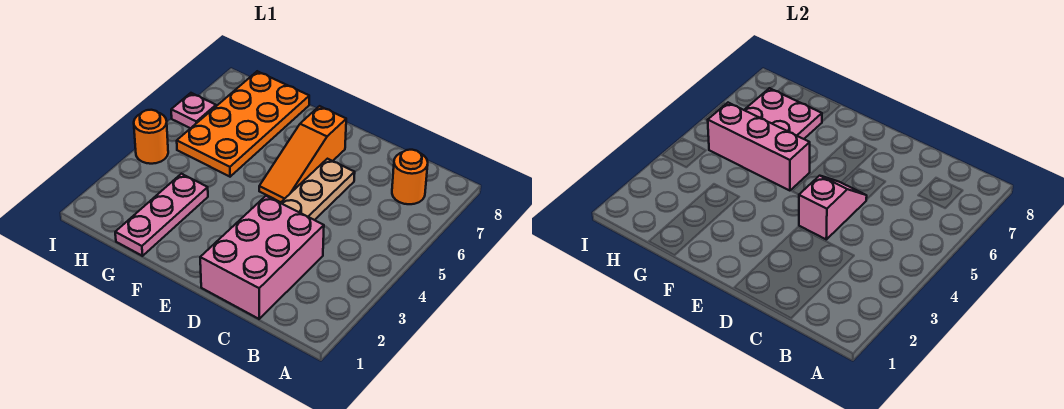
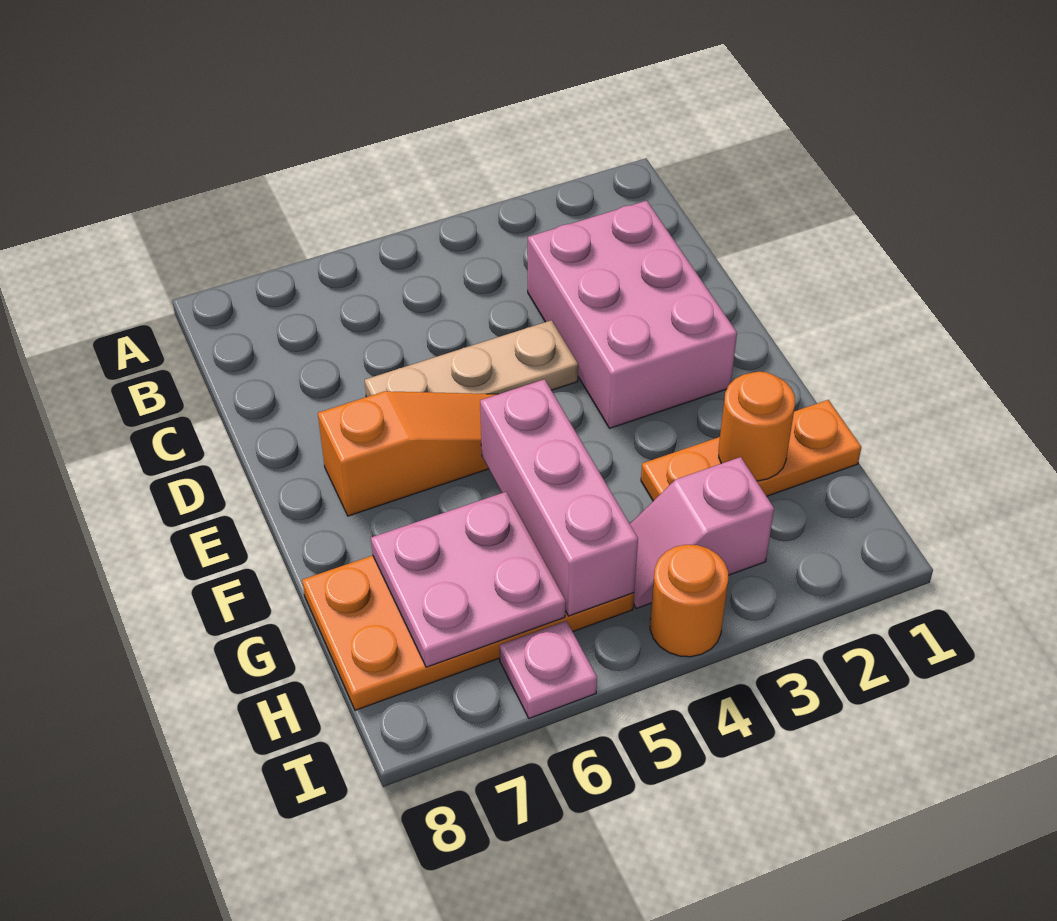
orange round brick B7 level 1 -> orange round brick G2 level 2
pink brick C1:D3 level 1 -> pink brick C2:E3 level 1
pink slope D4:D5 level 2 top 4 -> pink slope H3:H4 level 1 top 3
pink plate G1:G3 level 1 -> orange plate G1:G3 level 1

